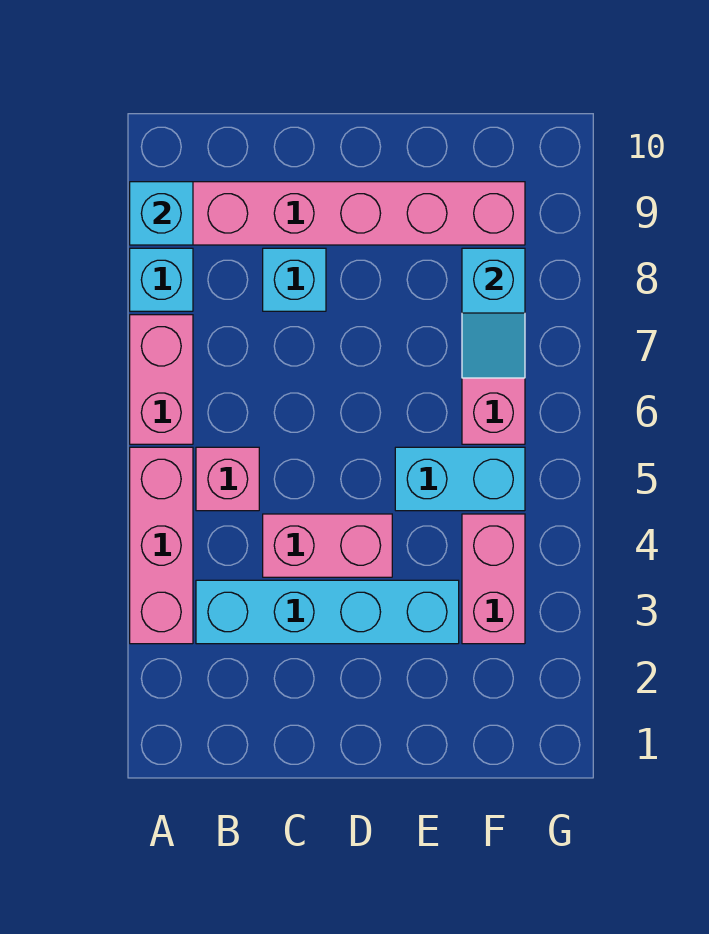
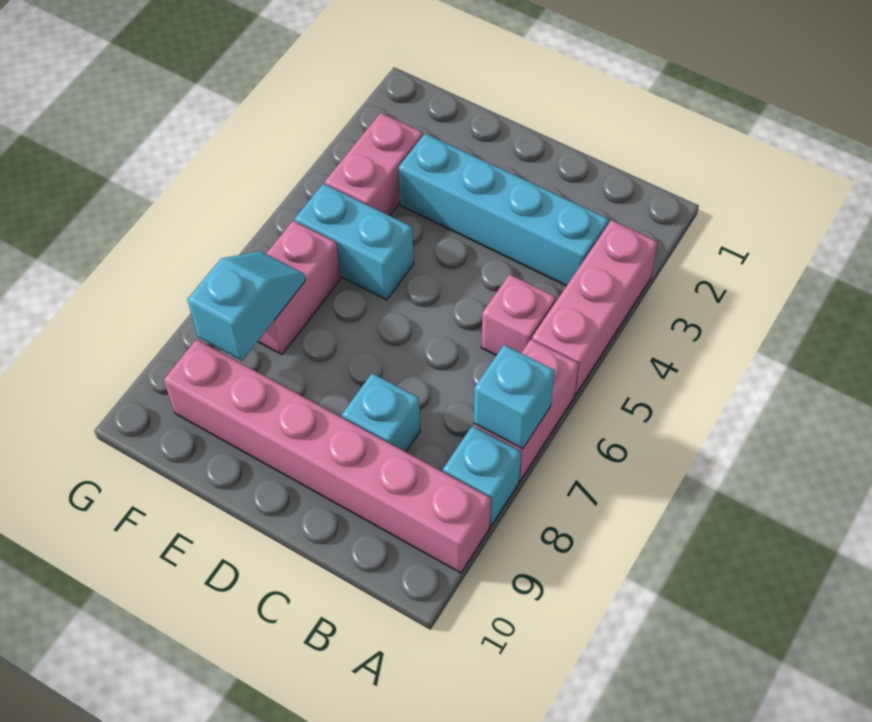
cyan brick A9 level 2 -> cyan brick A7 level 2
pink brick C4:D4 level 1 -> none

